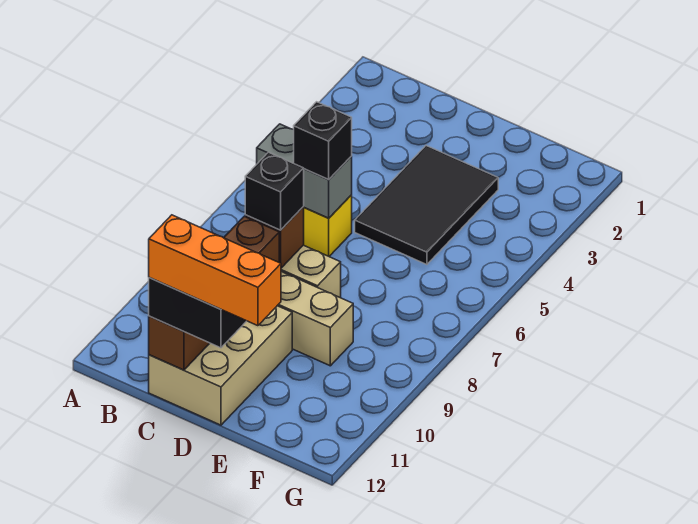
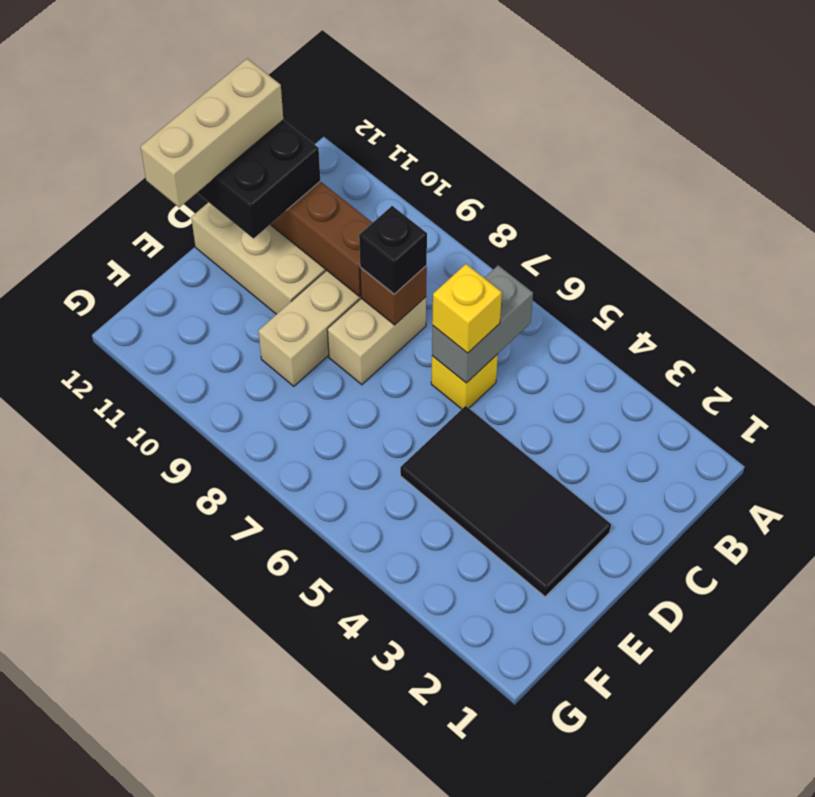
black brick C6 level 3 -> yellow brick C6 level 3
orange brick C12:E12 level 4 -> tan brick C12:E12 level 4
black tile D3:E5 level 1 -> black tile D2:E5 level 1

